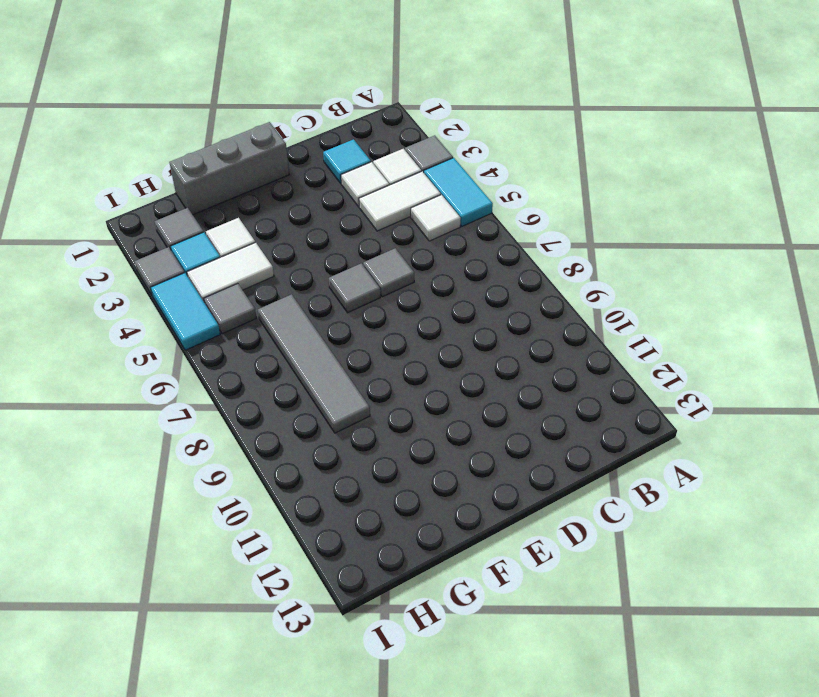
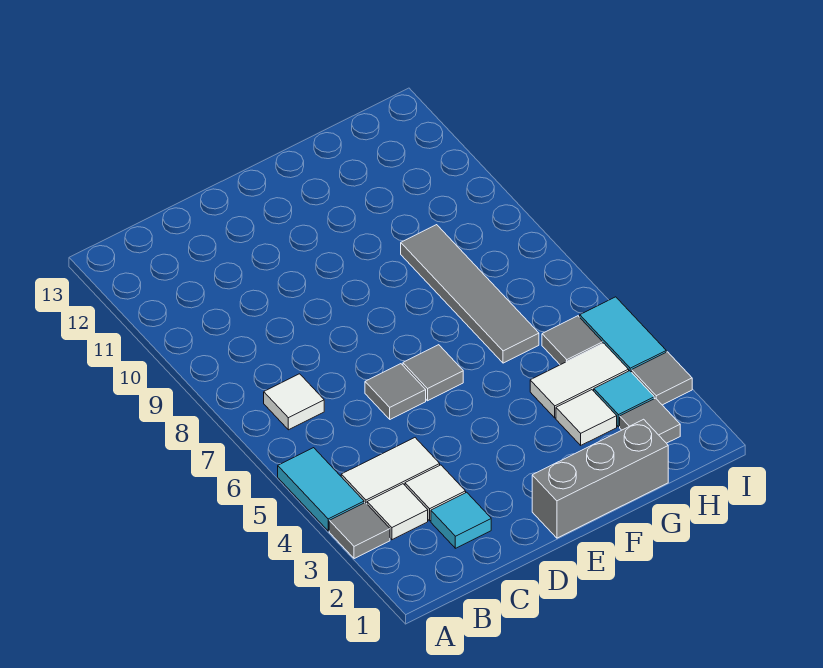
white tile B5 level 1 -> white tile B7 level 1

